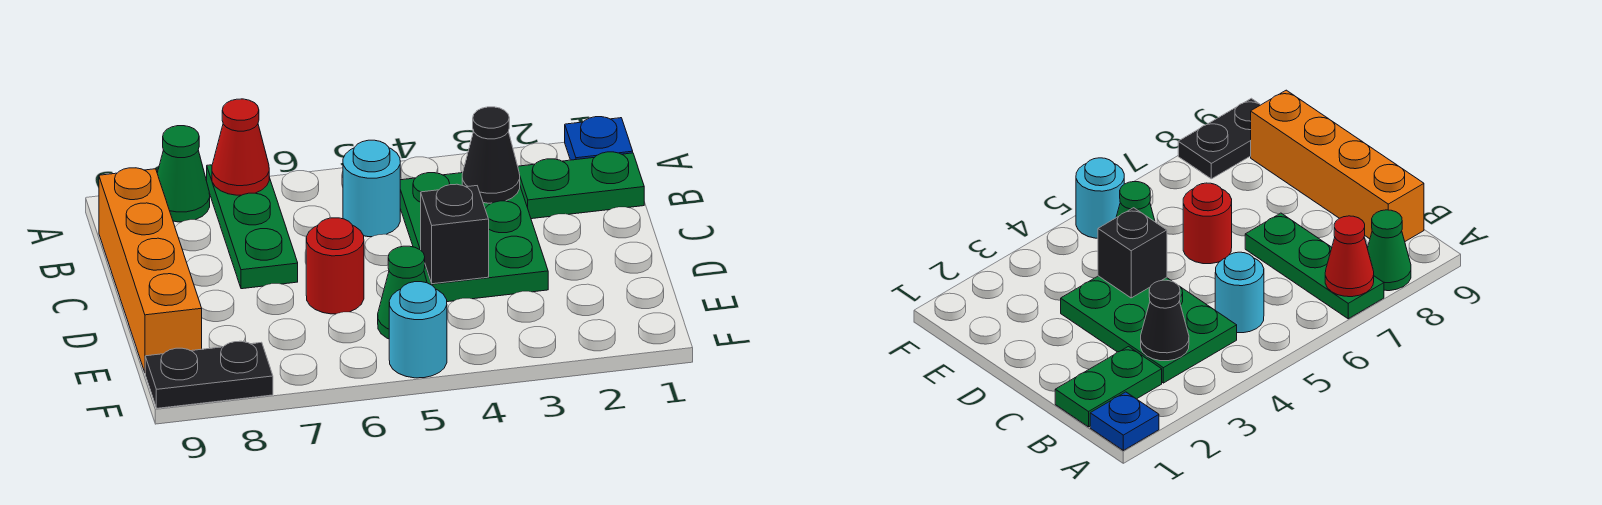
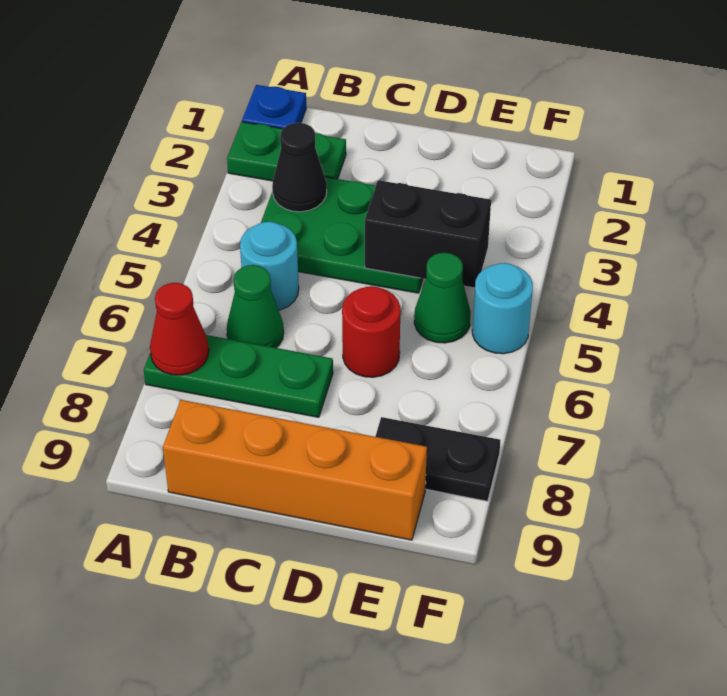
green cone A8 level 1 -> green cone B6 level 1
green plate B1:B2 level 1 -> green plate A2:B2 level 1
black brick D4 level 2 -> black brick D4:E4 level 2
black plate F8:F9 level 1 -> black plate E8:F8 level 1

